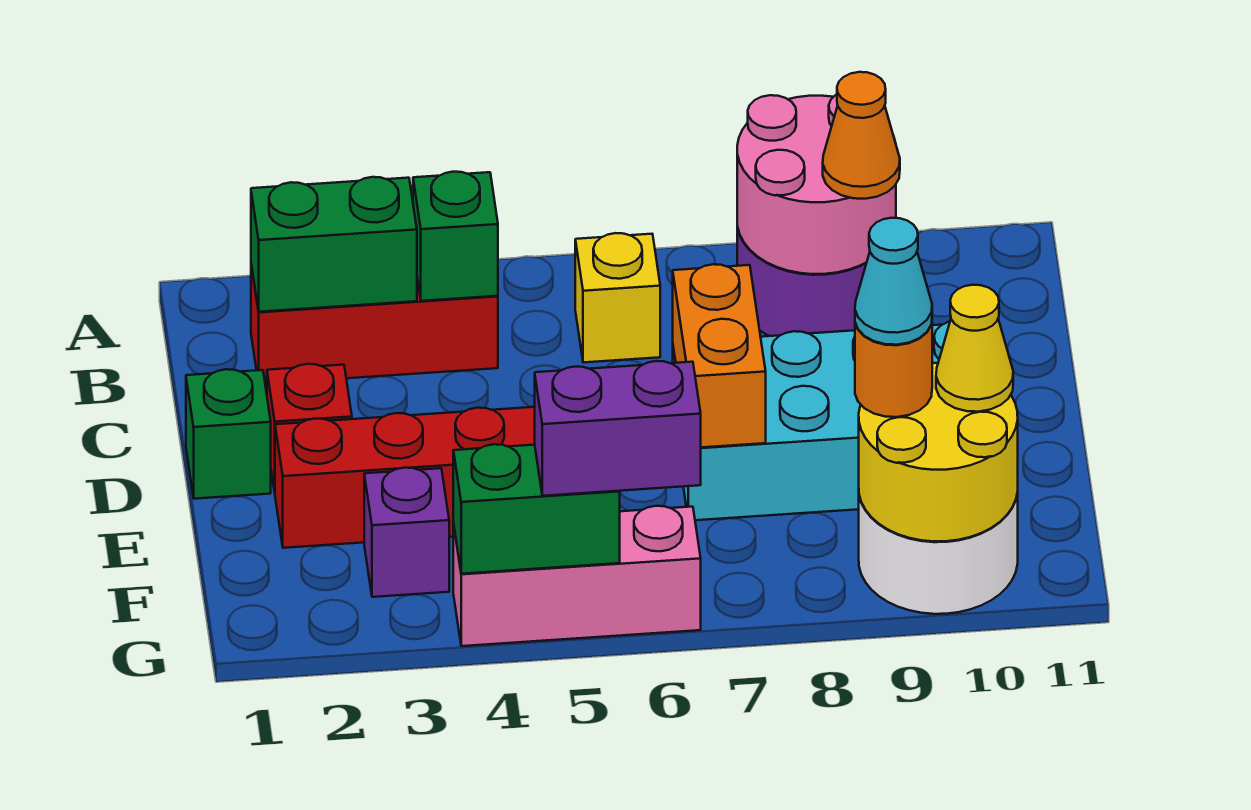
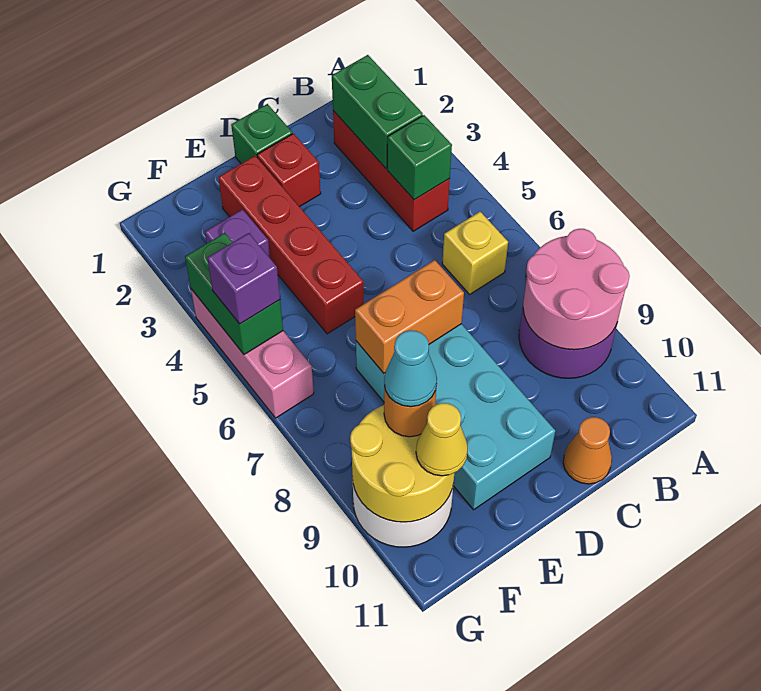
orange cone B9 level 3 -> orange cone C11 level 1
purple brick G5:G6 level 3 -> purple brick G5 level 3

